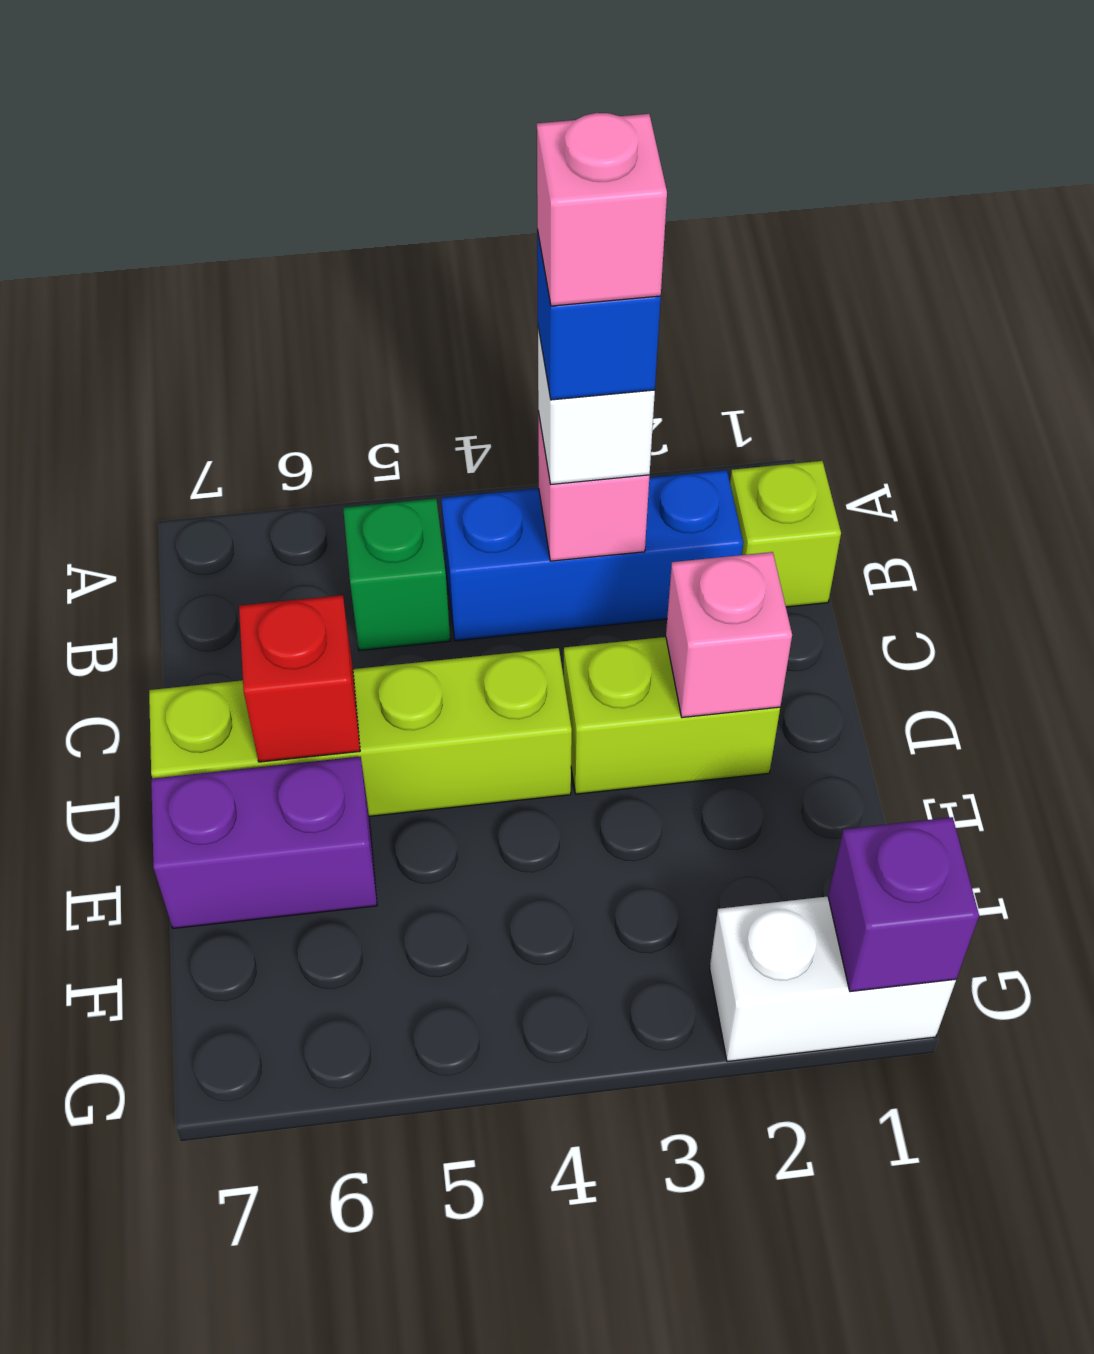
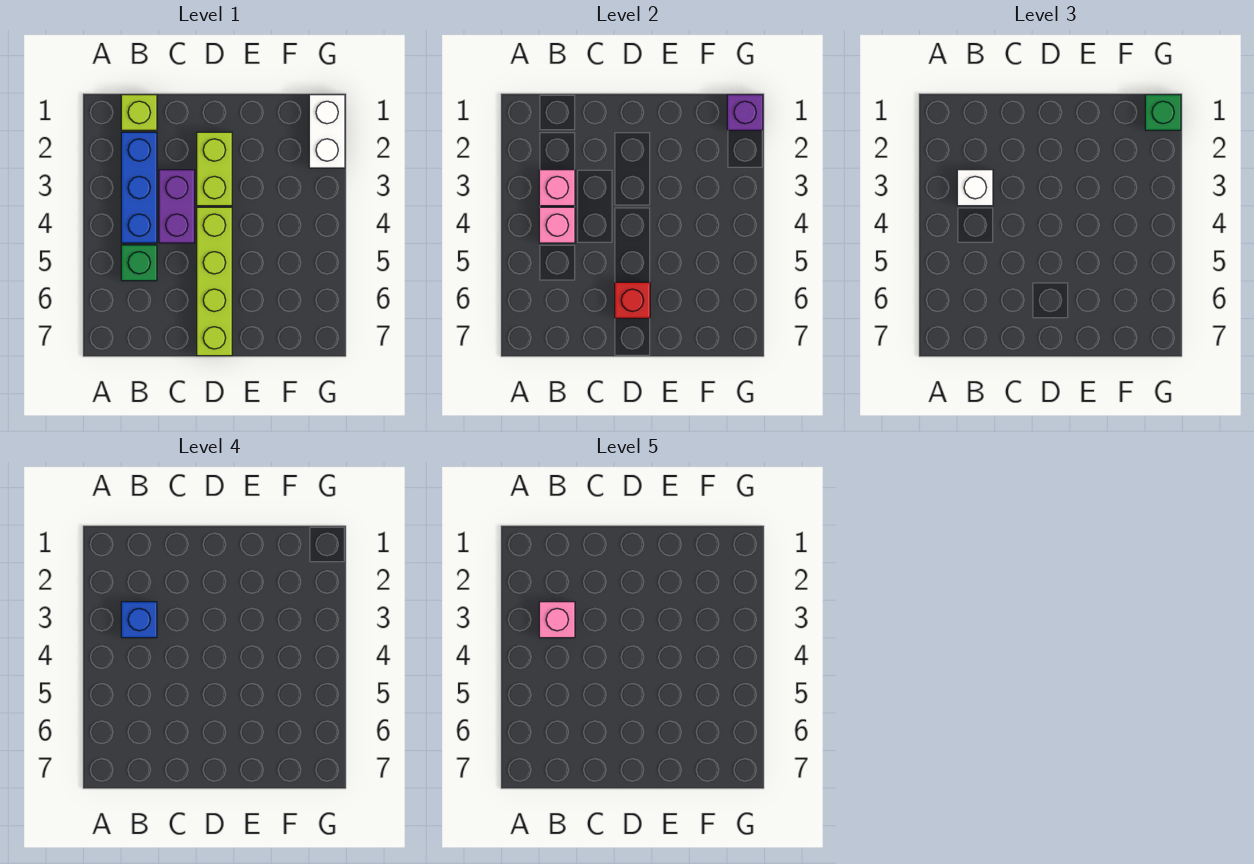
pink brick D2 level 2 -> pink brick B4 level 2
purple brick E6:E7 level 1 -> purple brick C3:C4 level 1
none -> green brick G1 level 3

